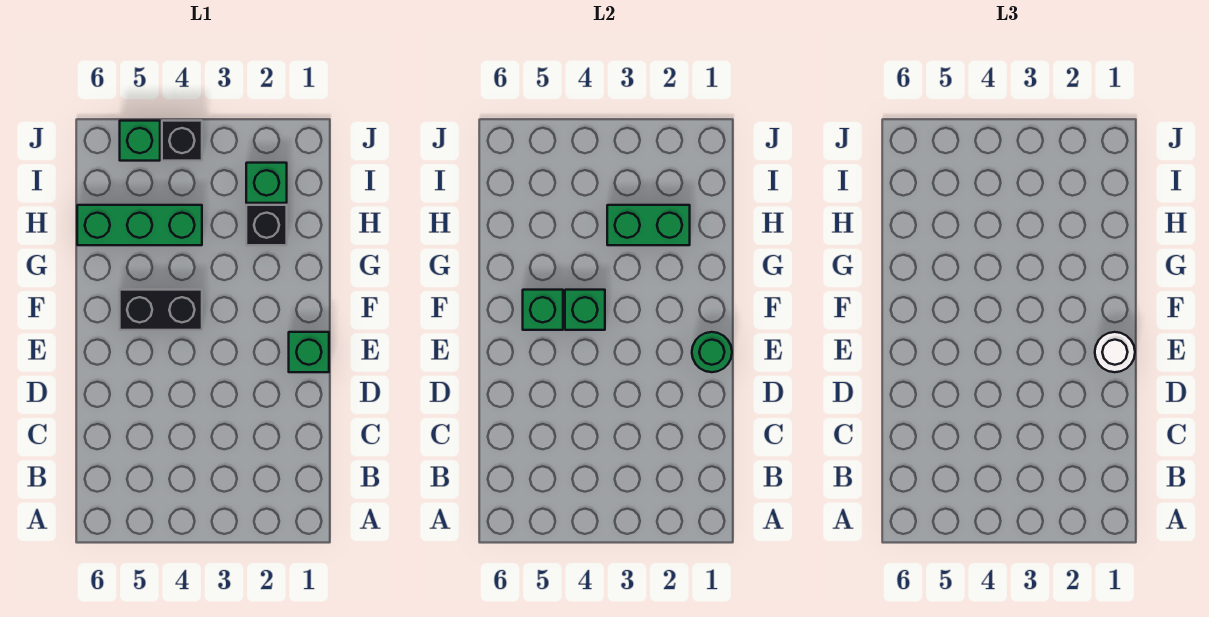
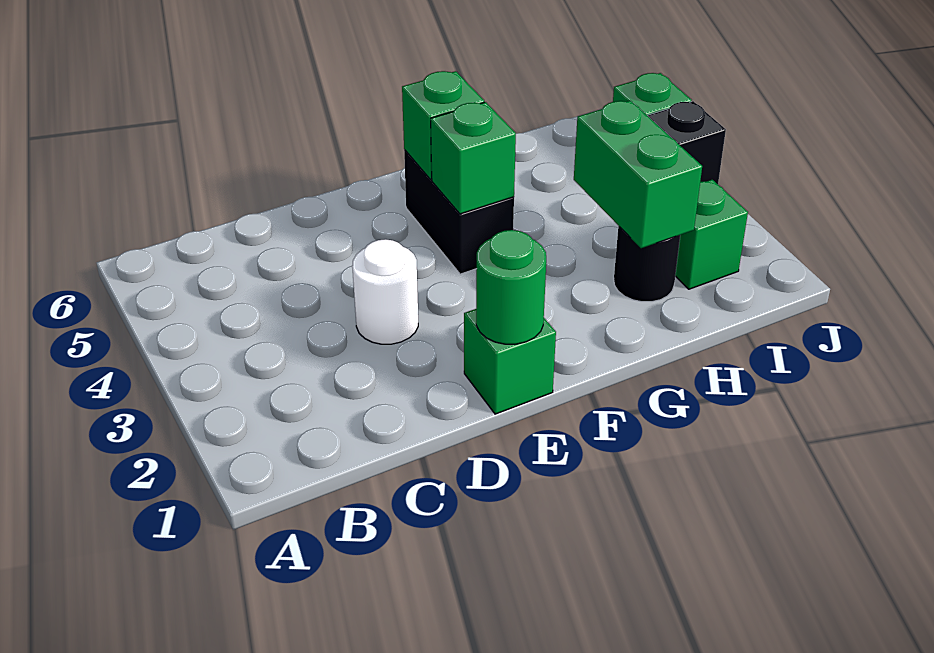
white round brick E1 level 3 -> white round brick D3 level 1
black brick H2 level 1 -> black round brick H2 level 1
green brick H4:H6 level 1 -> none

